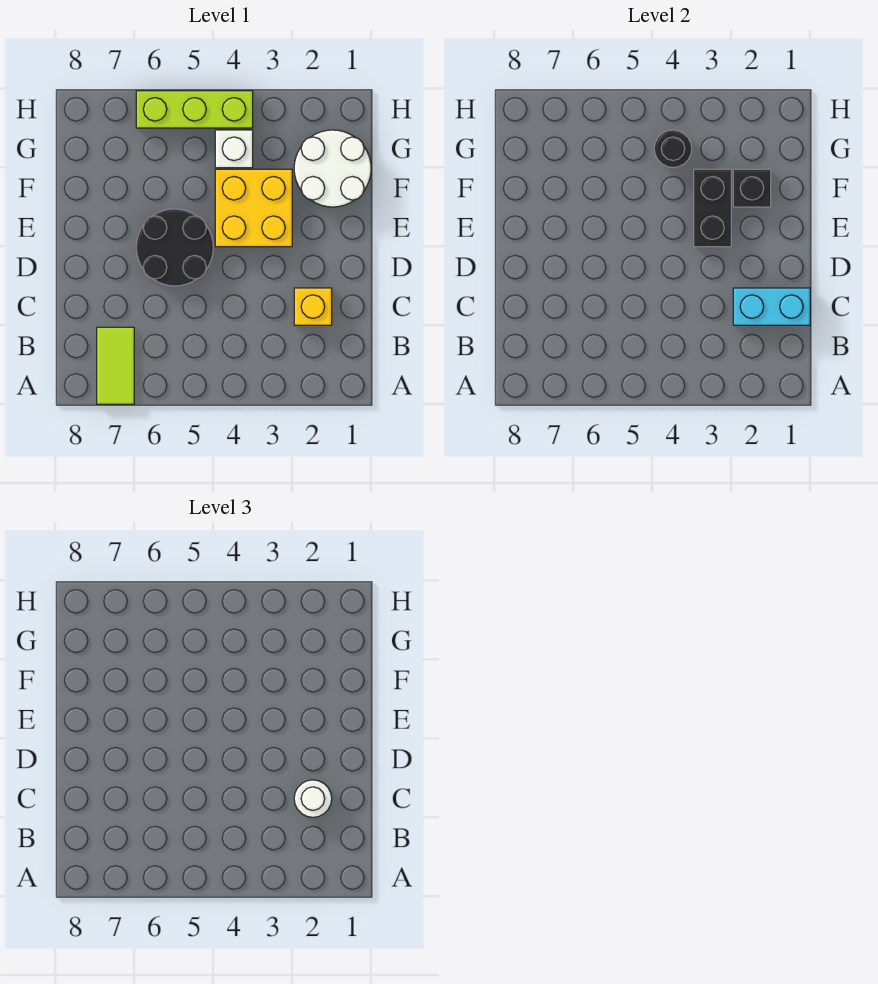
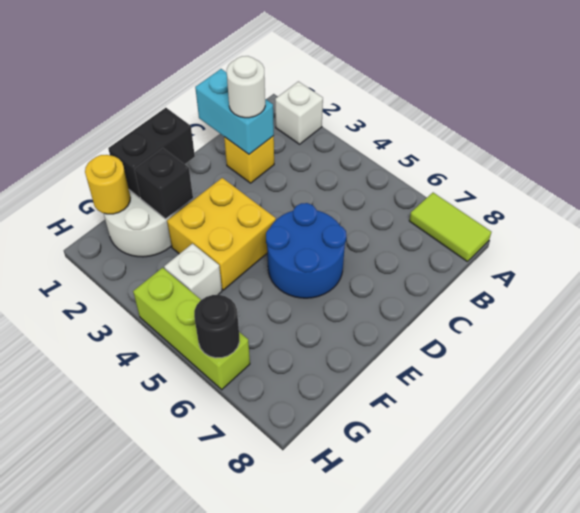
none -> white brick A2 level 1
lime tile A7:B7 level 1 -> lime tile A7:A8 level 1
black round brick D5:E6 level 1 -> blue round brick D5:E6 level 1
black brick E3:F3 level 2 -> black brick E1:F1 level 2
none -> yellow round brick G1 level 2
black round brick G4 level 2 -> black round brick H6 level 2

